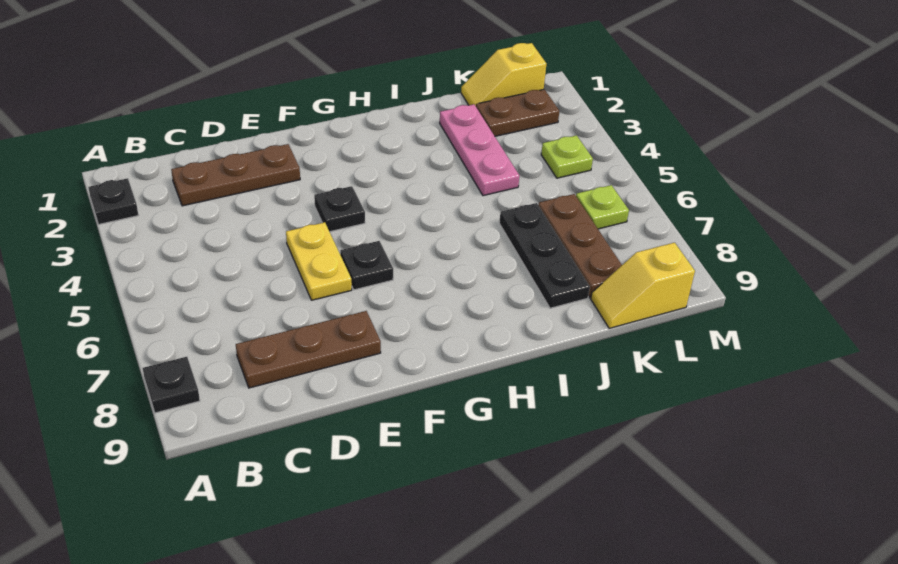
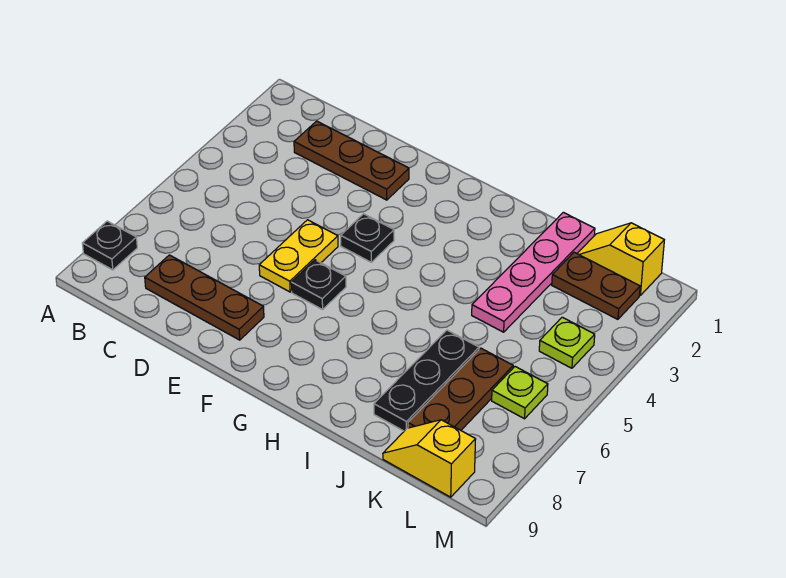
black plate A2 level 1 -> none
pink plate J2:J4 level 1 -> pink plate J1:J4 level 1

